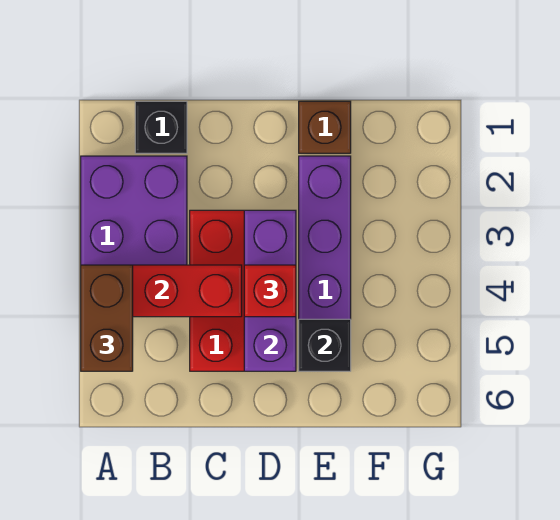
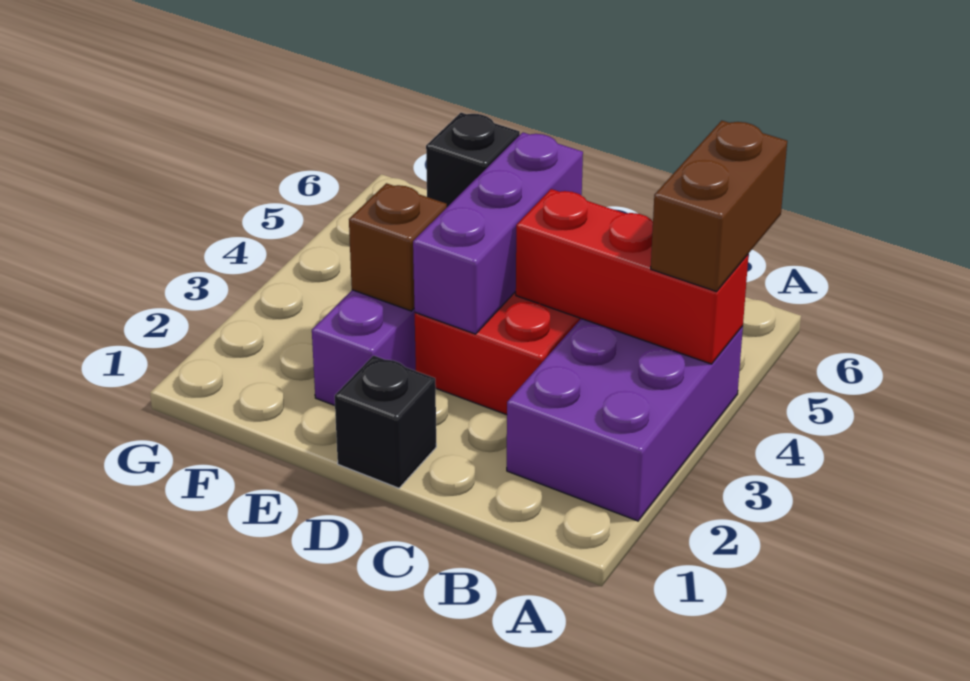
black brick B1 level 1 -> black brick D1 level 1
red brick D4 level 3 -> none
brown brick E1 level 1 -> brown brick E3 level 2

